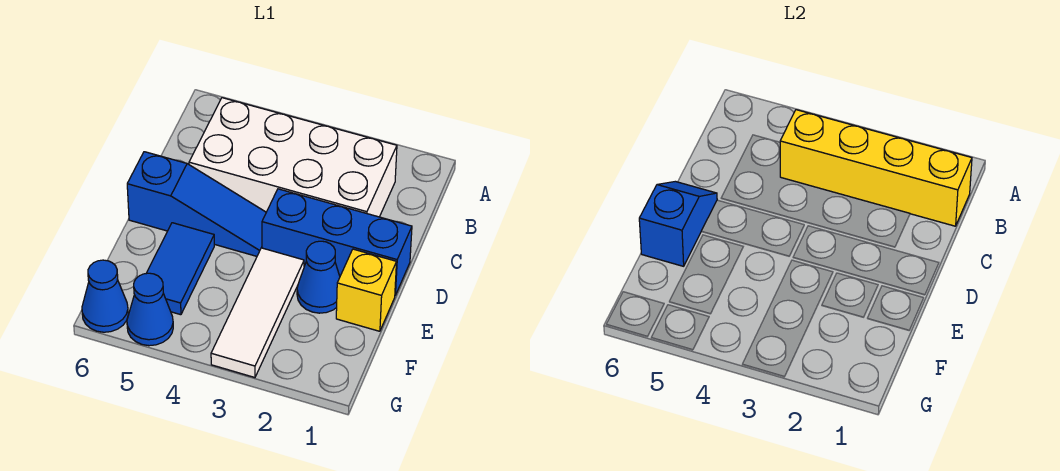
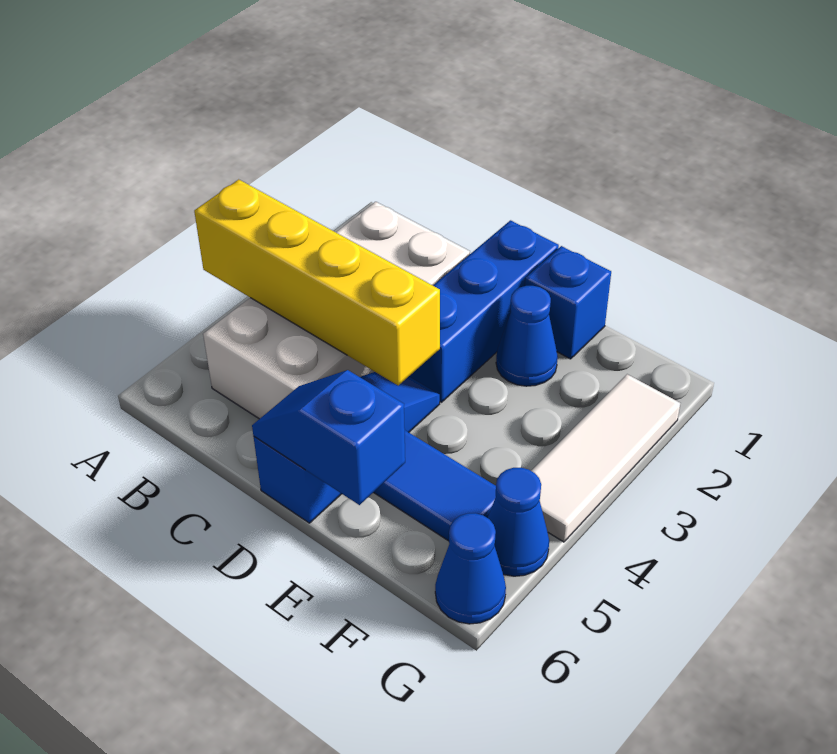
yellow brick B1:B4 level 2 -> yellow brick A4:D4 level 2
yellow brick E1 level 1 -> blue brick E1 level 1
white tile E3:G3 level 1 -> white tile G2:G4 level 1

